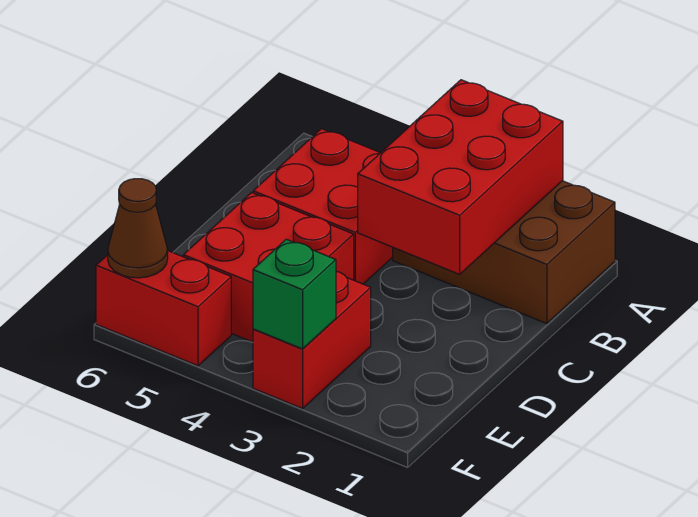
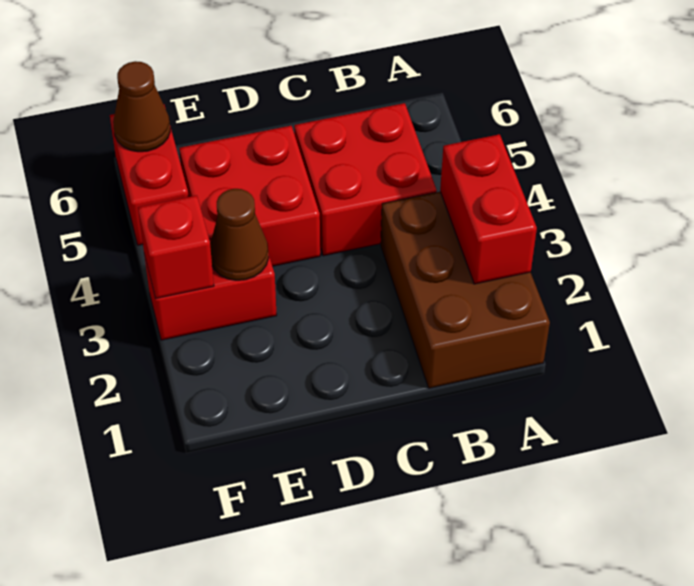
red brick A2:C3 level 2 -> red brick A2:A3 level 2
none -> brown cone E3 level 2
green brick F3 level 2 -> red brick F3 level 2

